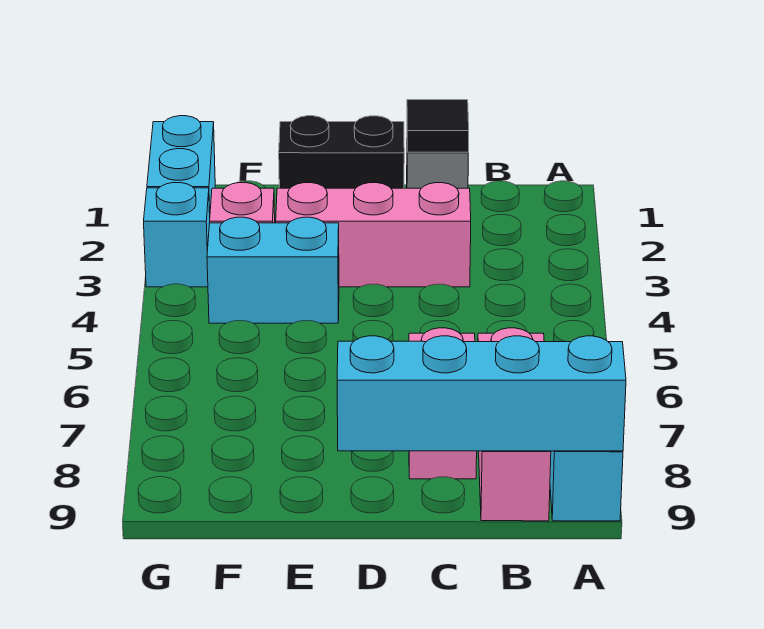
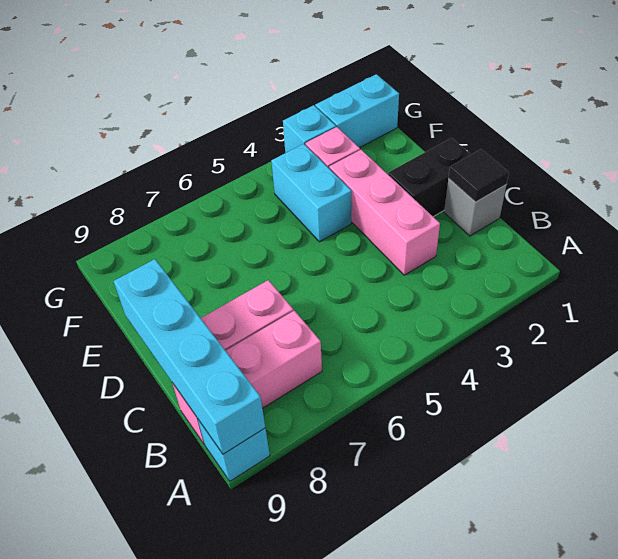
black brick D1:E1 level 1 -> black brick D1:D2 level 1

